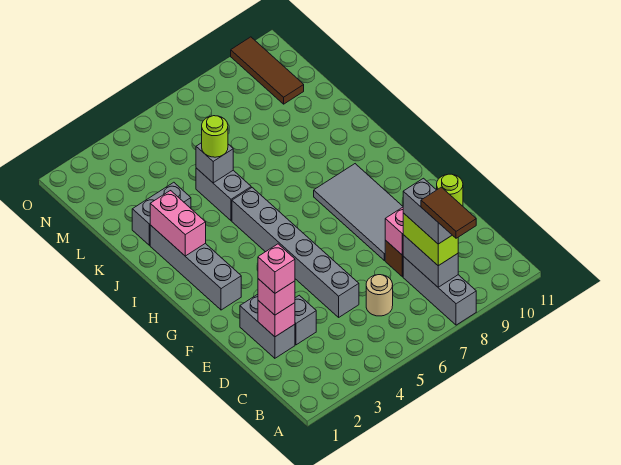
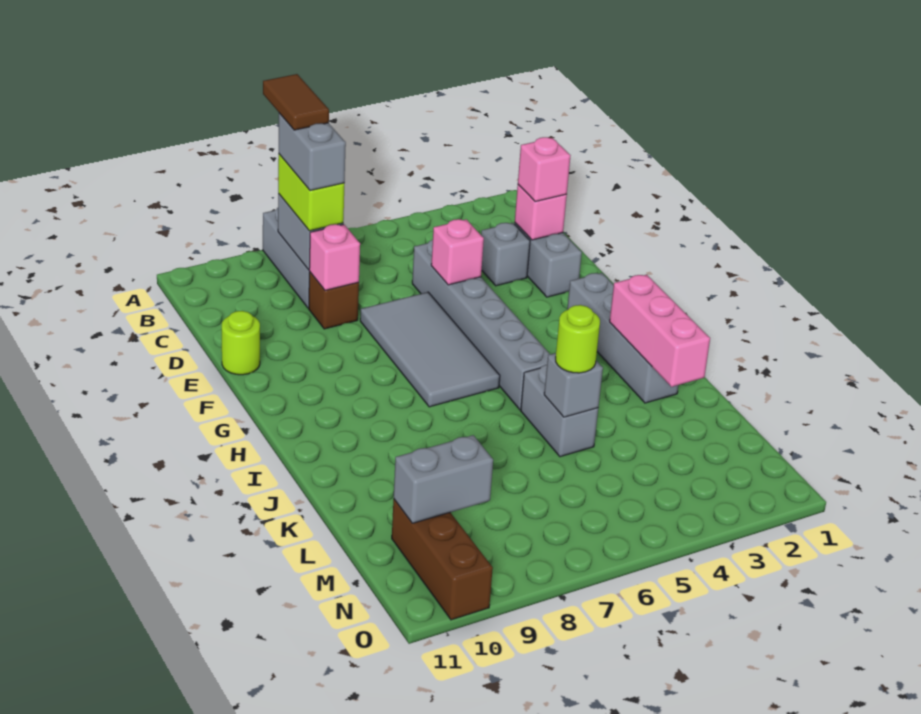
tan round brick C6 level 1 -> none
pink brick D2 level 4 -> pink brick E5 level 2
grey tile E8:H9 level 1 -> grey tile E6:H7 level 1
pink brick I2:J2 level 2 -> pink brick I2:K2 level 2
grey brick K2:K3 level 1 -> grey brick M9:M10 level 2
brown tile M10:O10 level 1 -> brown brick M10:O10 level 1

